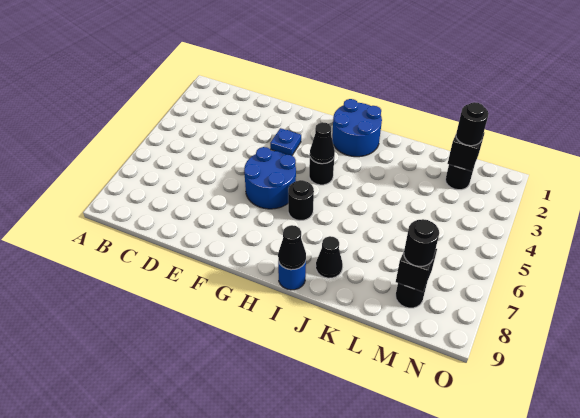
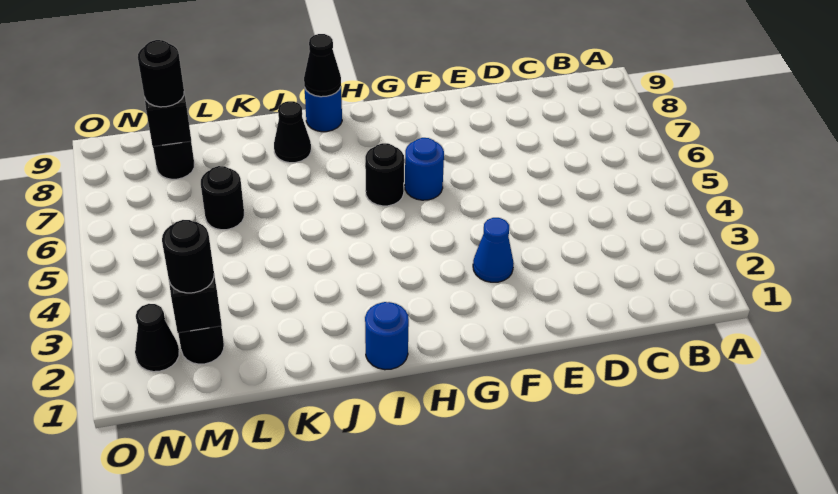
blue plate F3 level 1 -> blue cone F3 level 1
blue round brick F5:G6 level 1 -> blue round brick G6 level 1
blue round brick H1:I2 level 1 -> blue round brick I1 level 1
black round brick H4 level 1 -> black round brick L6 level 1
black cone H4 level 2 -> black cone N2 level 1

